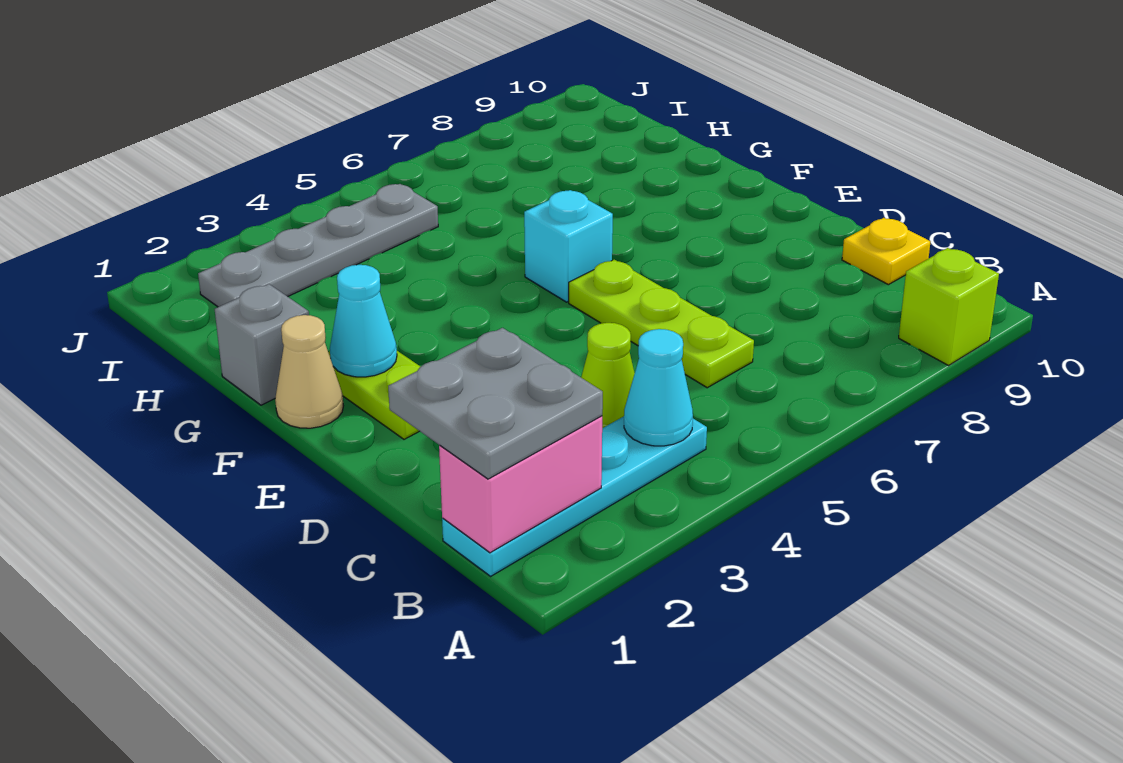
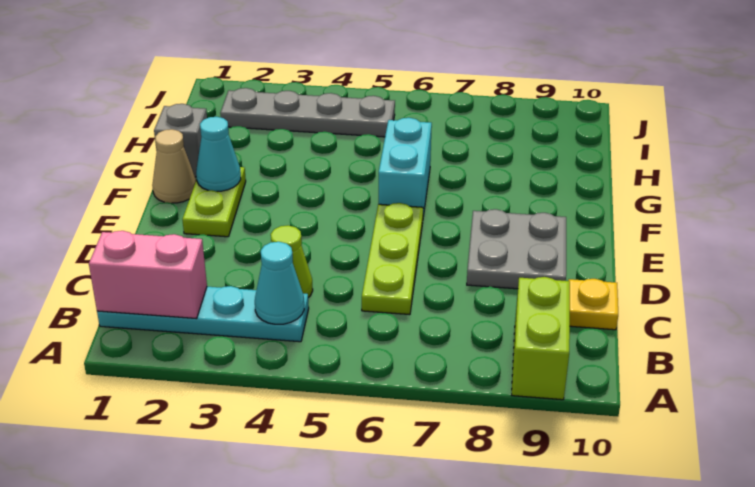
lime brick A9 level 1 -> lime brick A9:B9 level 1
grey plate B1:C2 level 3 -> grey plate D8:E9 level 1
cyan brick F6 level 1 -> cyan brick F6:G6 level 1

